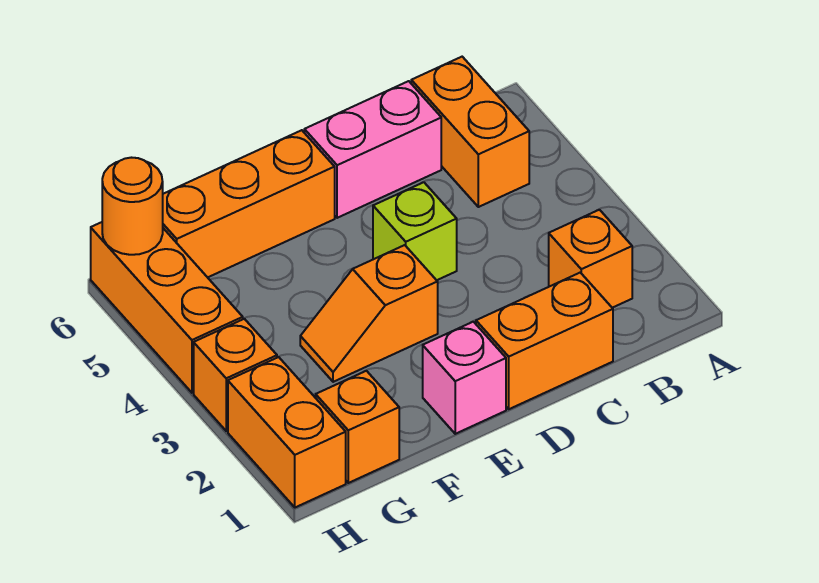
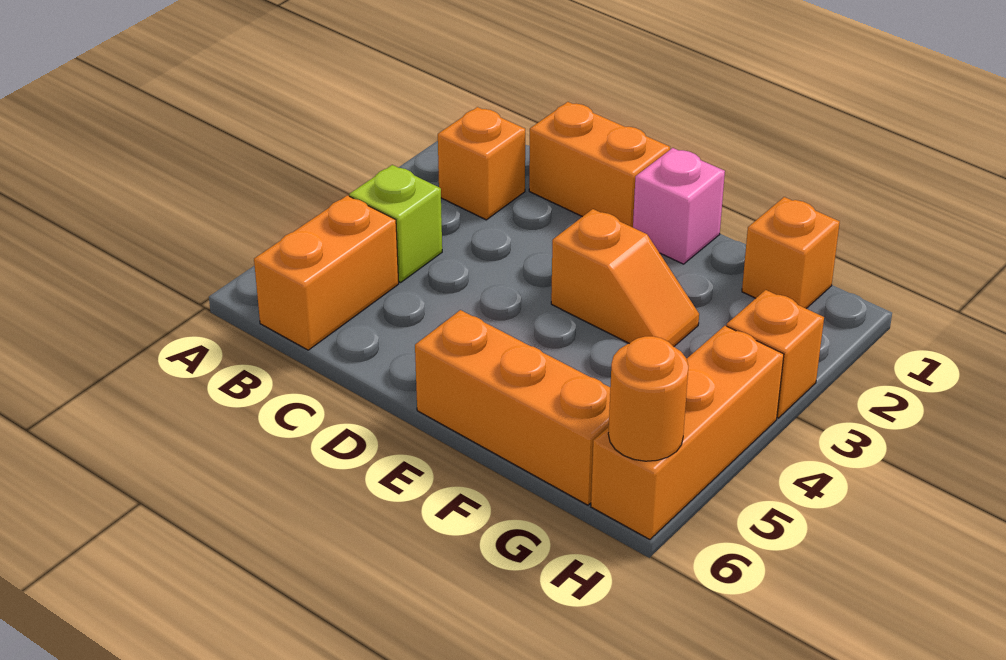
pink brick C6:D6 level 1 -> none
lime brick D4 level 1 -> lime brick B4 level 1
orange brick H1:H2 level 1 -> none

